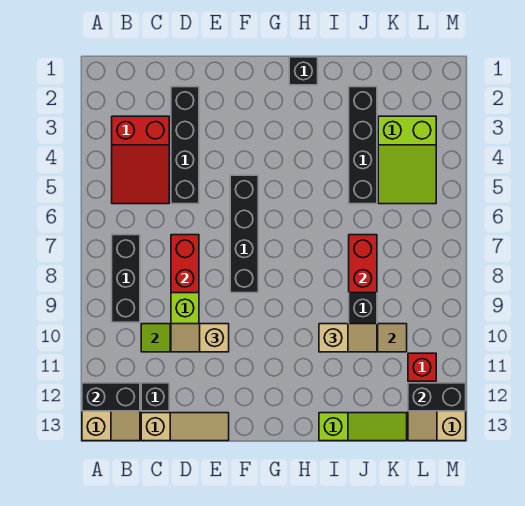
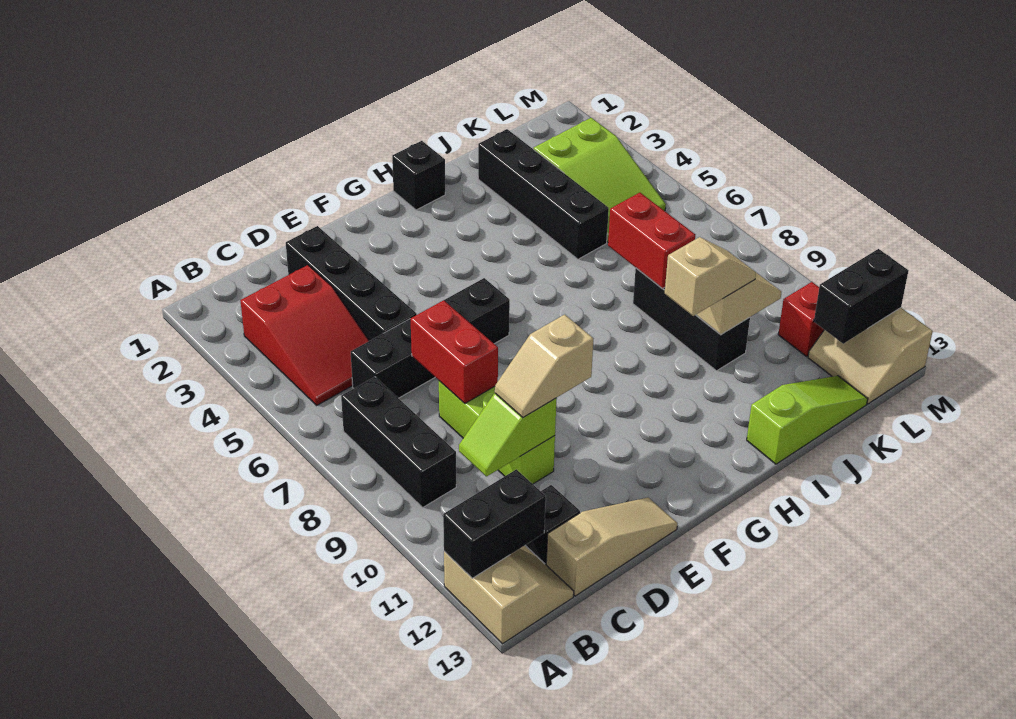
black brick F5:F8 level 1 -> black brick C6:F6 level 1

